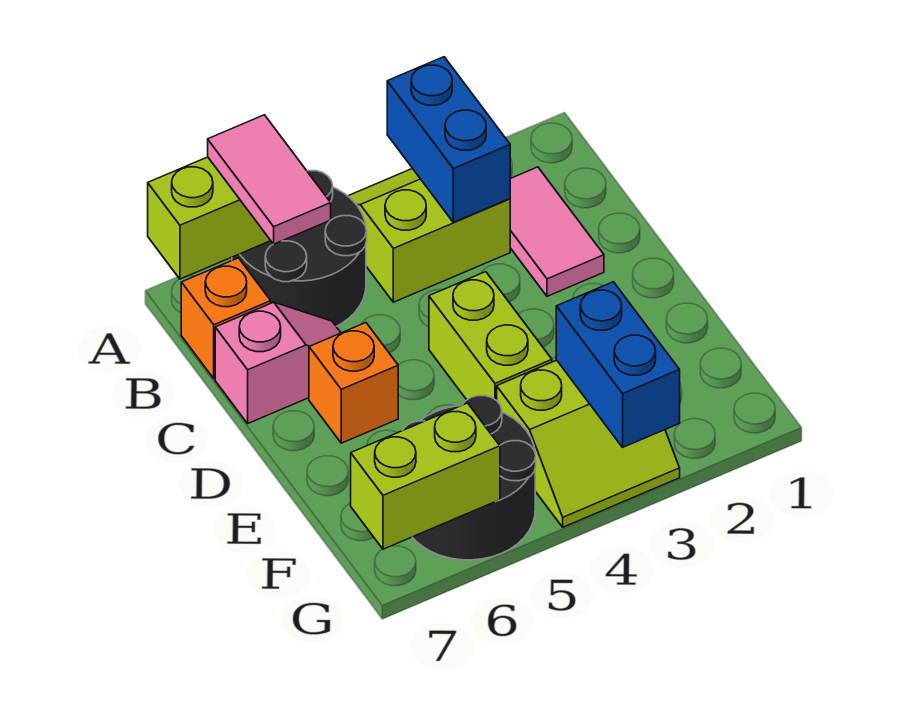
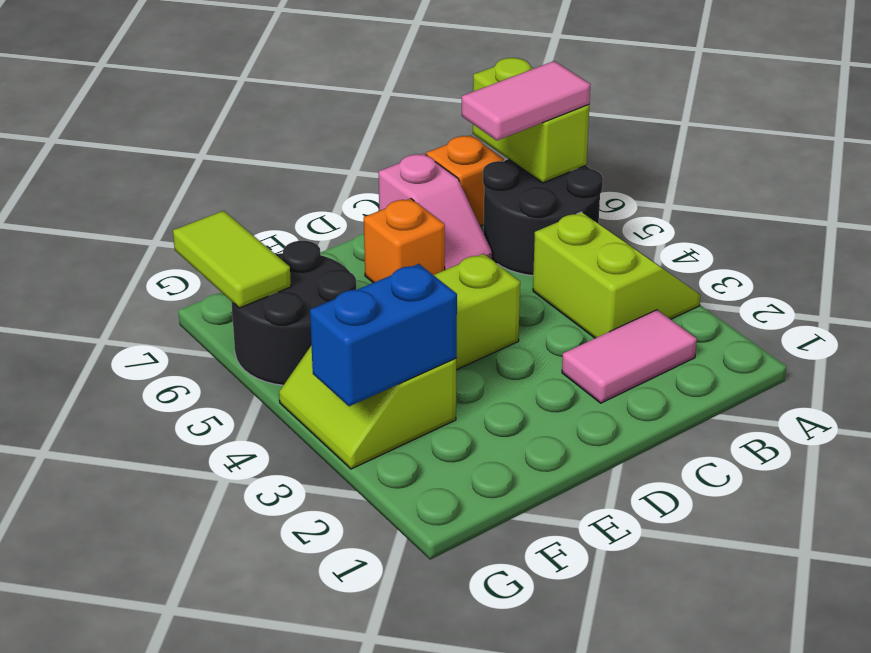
blue brick A3:B3 level 2 -> none
lime brick G6:G7 level 2 -> lime tile G6:G7 level 2

